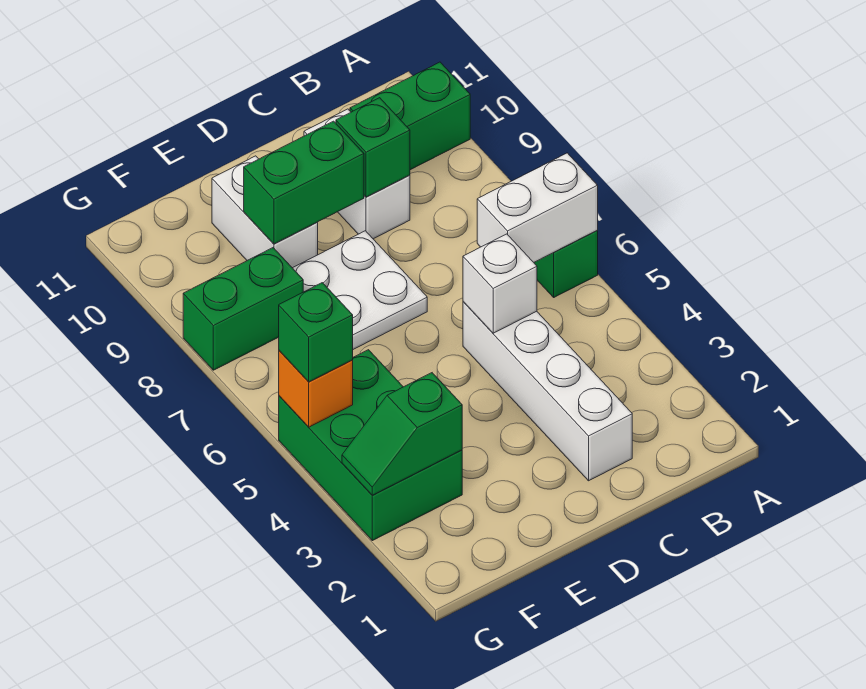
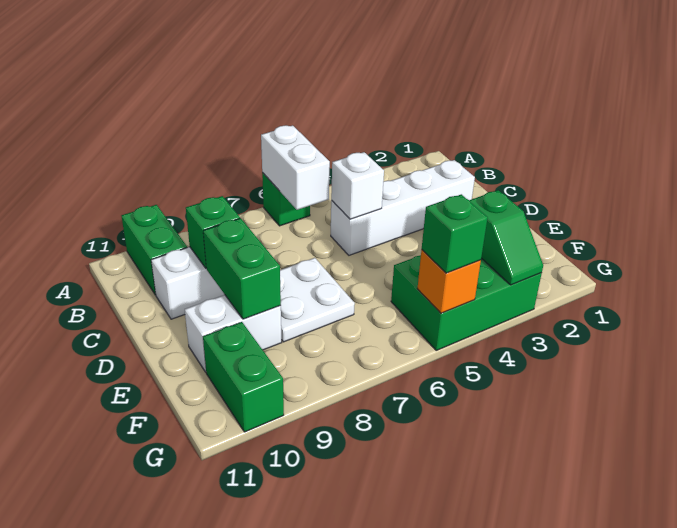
green brick F8:G8 level 1 -> green brick F10:G10 level 1

